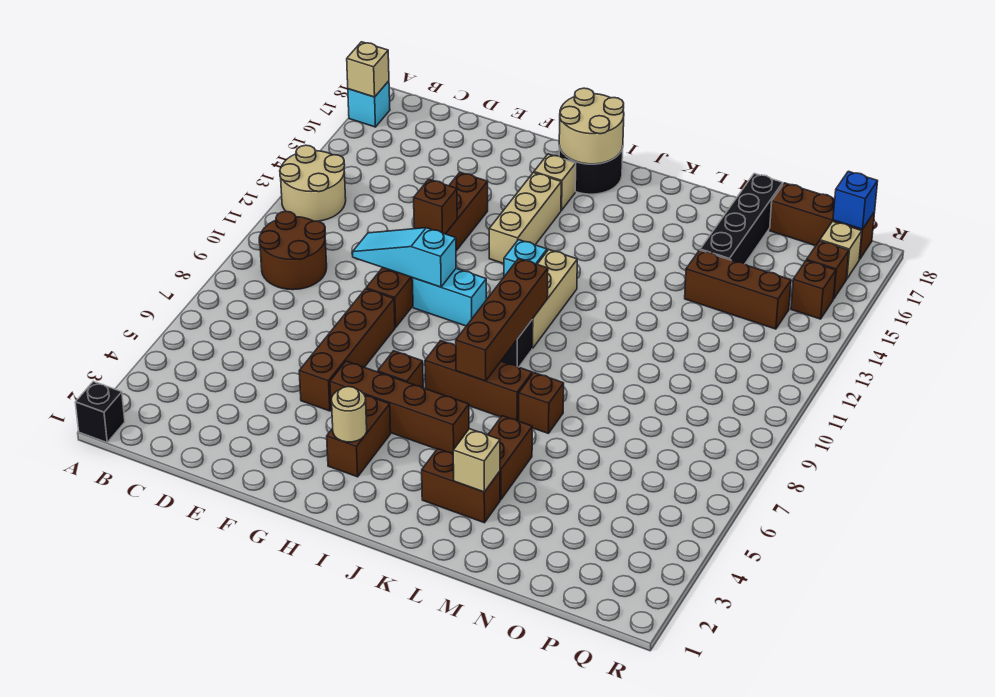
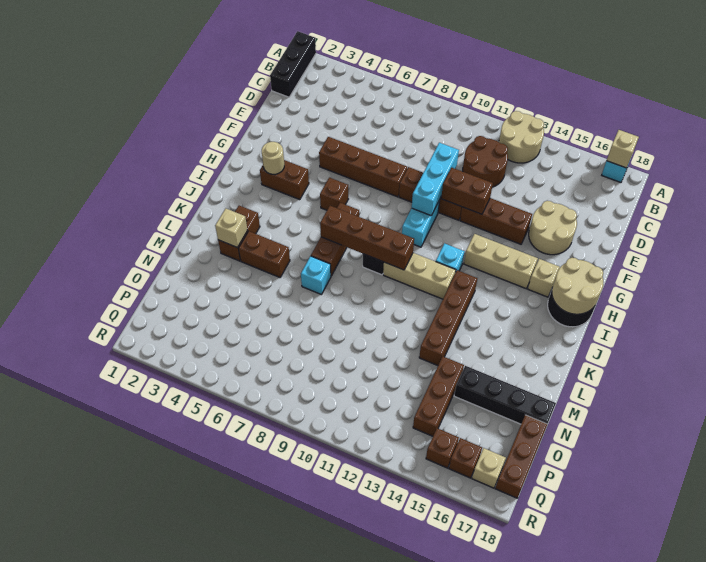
black brick A1 level 1 -> black brick A1:C1 level 1
brown round brick B9:C10 level 1 -> brown round brick C11:D12 level 1
cyan slope E10:G10 level 2 top G -> cyan brick E10:G10 level 2
none -> tan round brick E15:F16 level 1
brown brick F12 level 2 -> brown brick F11:F12 level 2
brown brick G5:J5 level 1 -> brown brick J13:M13 level 1
brown brick L7 level 1 -> cyan brick L7 level 1
blue brick Q18 level 2 -> none

